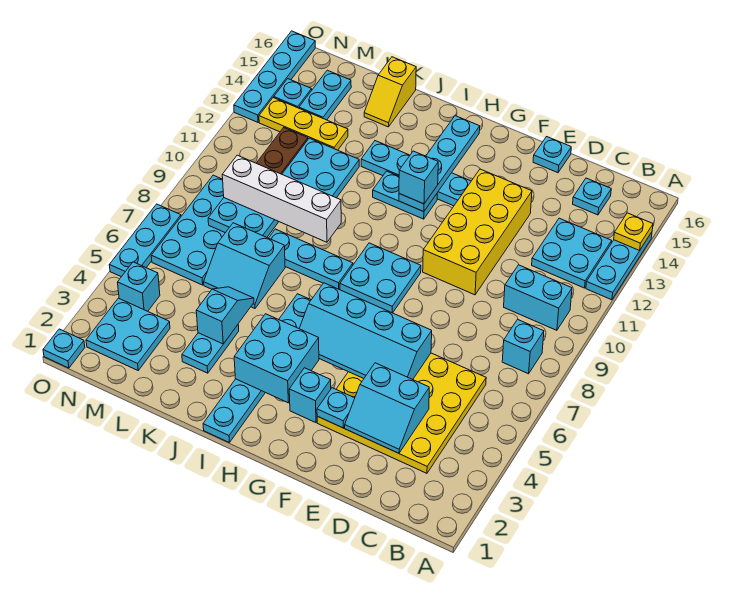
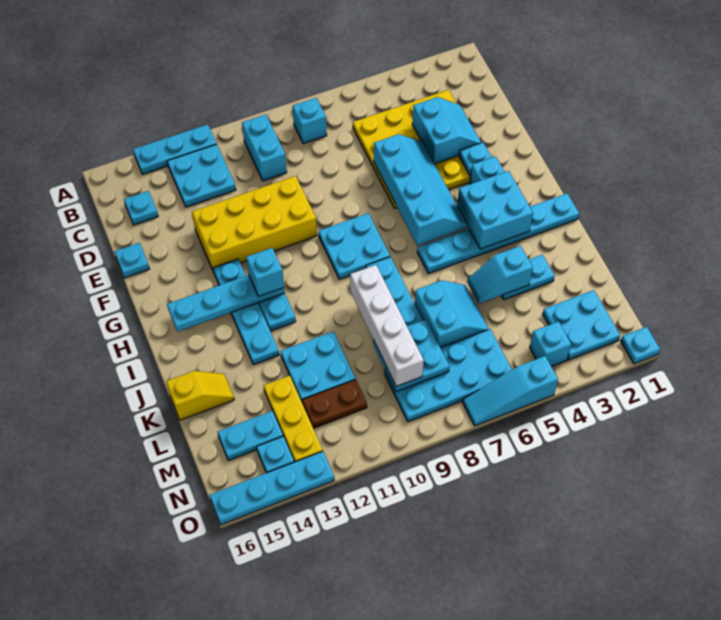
yellow plate A14 level 2 -> none
cyan plate O5:O7 level 1 -> cyan slope O5:O7 level 1 top 5

